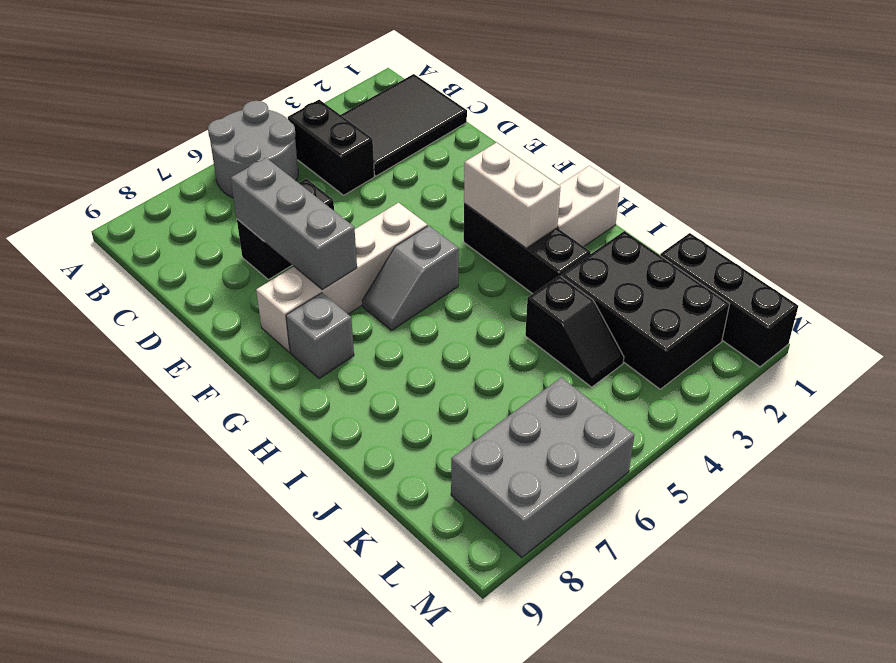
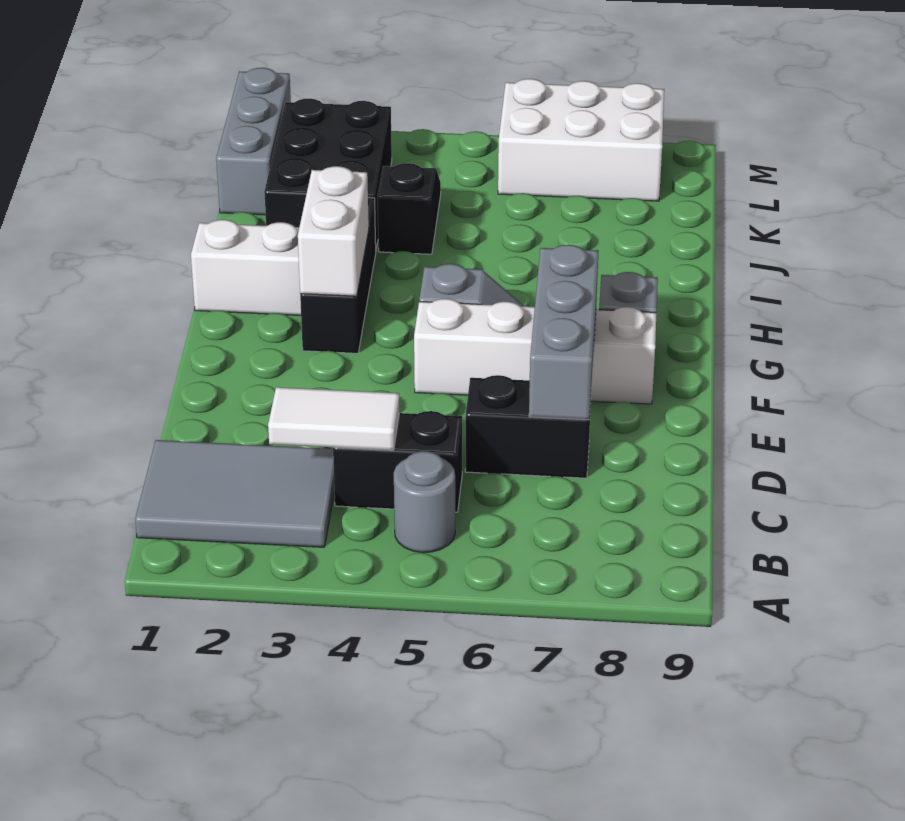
grey round brick A5:B6 level 1 -> grey round brick B5 level 1
black tile B1:C3 level 1 -> grey tile B1:C3 level 1
black brick B4:C4 level 1 -> black brick C4:C5 level 1
none -> white tile C3:C4 level 2
black brick K1:M1 level 1 -> grey brick K1:M1 level 1
grey brick L6:M8 level 1 -> white brick L6:M8 level 1

